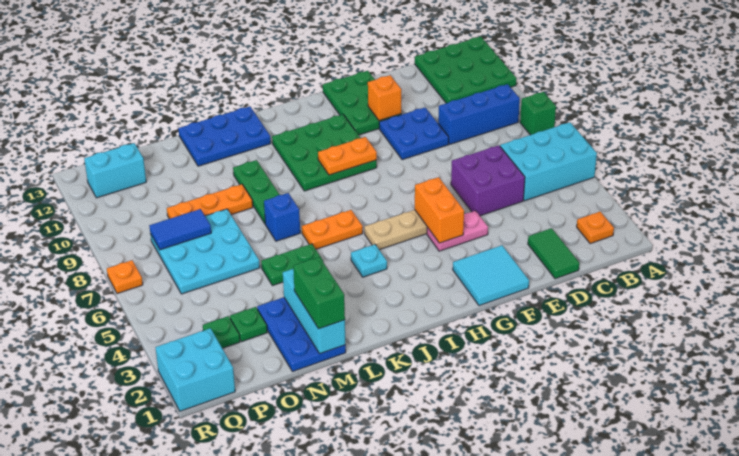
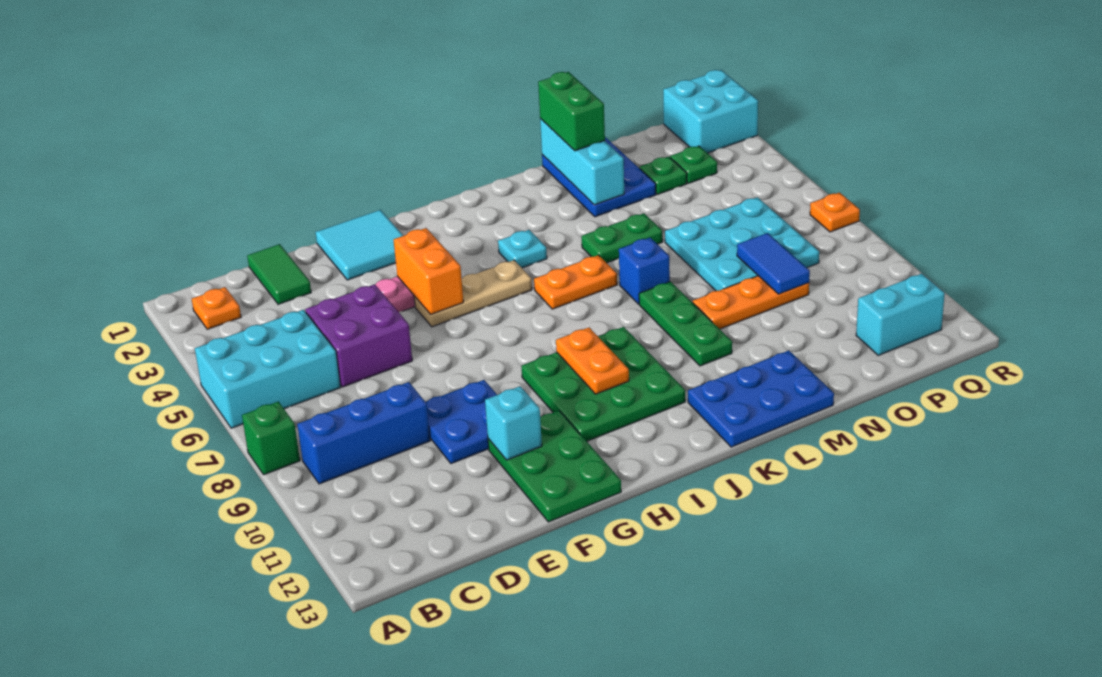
green plate A11:C13 level 1 -> none
orange brick F11 level 2 -> cyan brick F11 level 2
orange plate H9:I9 level 2 -> orange plate I9:I10 level 2
blue tile O8:P8 level 2 -> blue tile O8:O9 level 2

